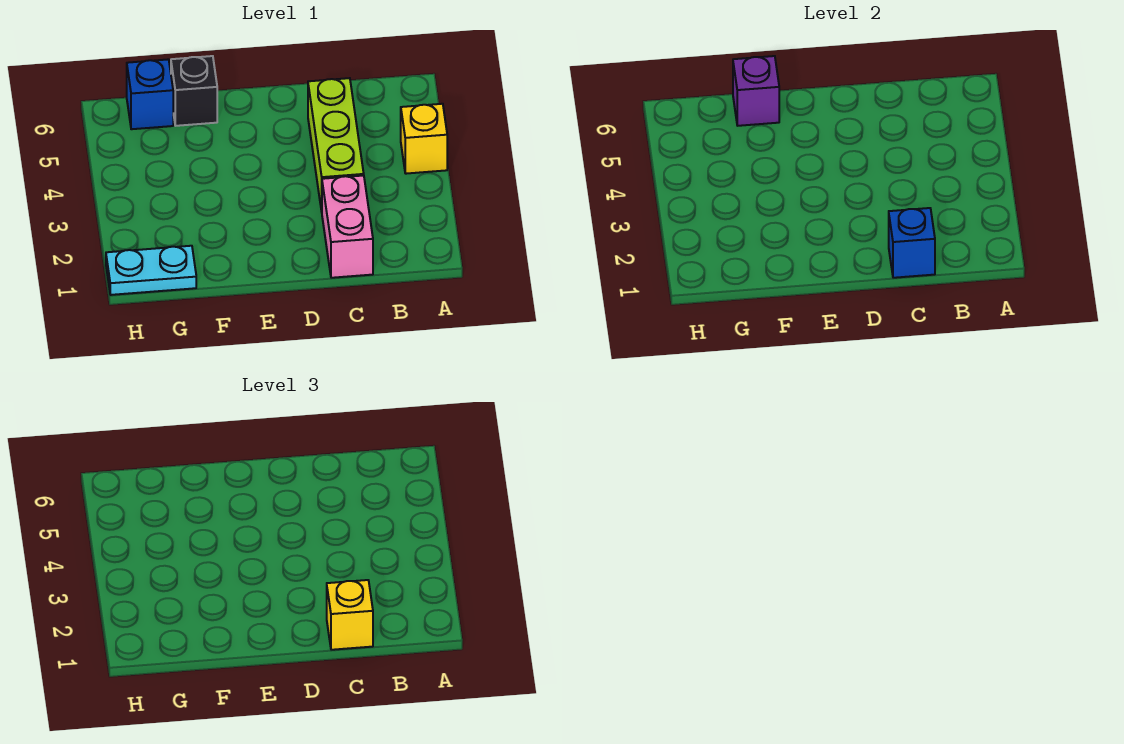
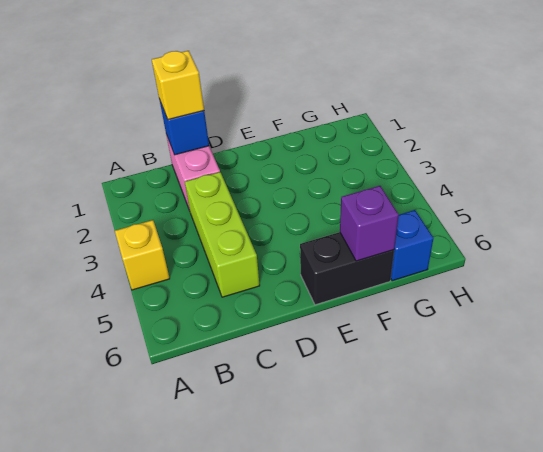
black brick F6 level 1 -> black brick E6:F6 level 1
cyan plate G1:H1 level 1 -> none

